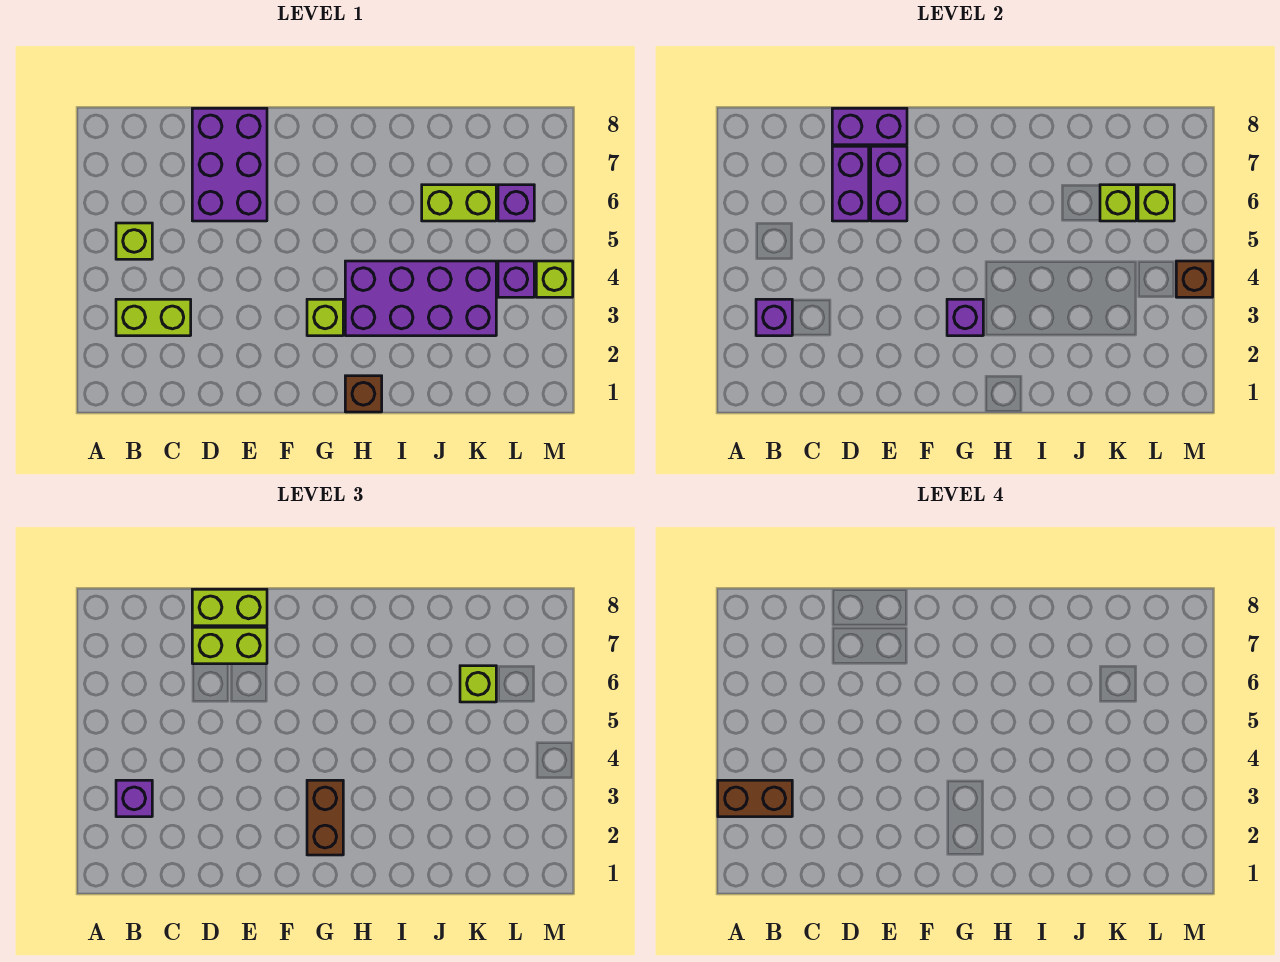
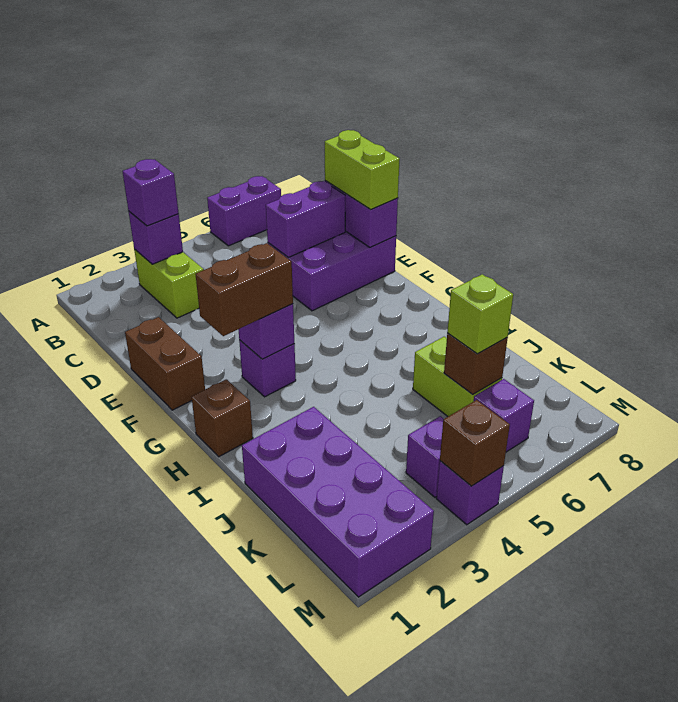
brown brick A3:B3 level 4 -> brown brick E1:F1 level 1
lime brick B5 level 1 -> none
lime brick D7:E7 level 3 -> none
purple brick E6:E7 level 2 -> purple brick A6:A7 level 1
lime brick G3 level 1 -> purple brick G3 level 1
purple brick H3:K4 level 1 -> purple brick J1:M2 level 1
lime brick K6 level 2 -> brown brick K6 level 2
lime brick L6 level 2 -> none
lime brick M4 level 1 -> purple brick M4 level 1

